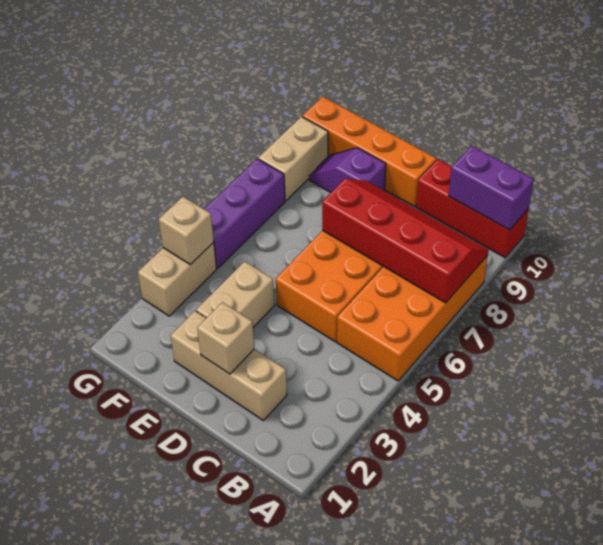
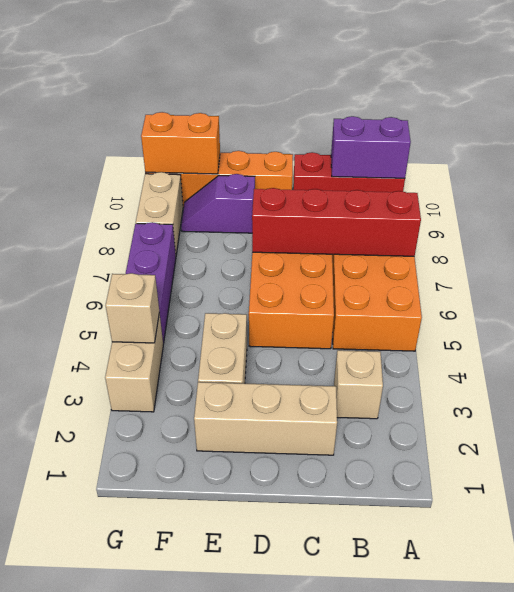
tan brick D2 level 2 -> tan brick B3 level 1
none -> orange brick F10:G10 level 2

